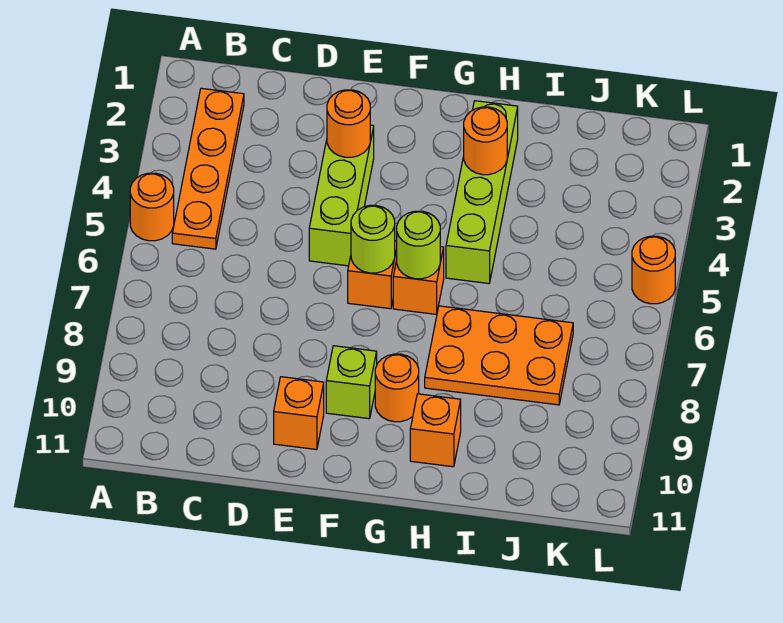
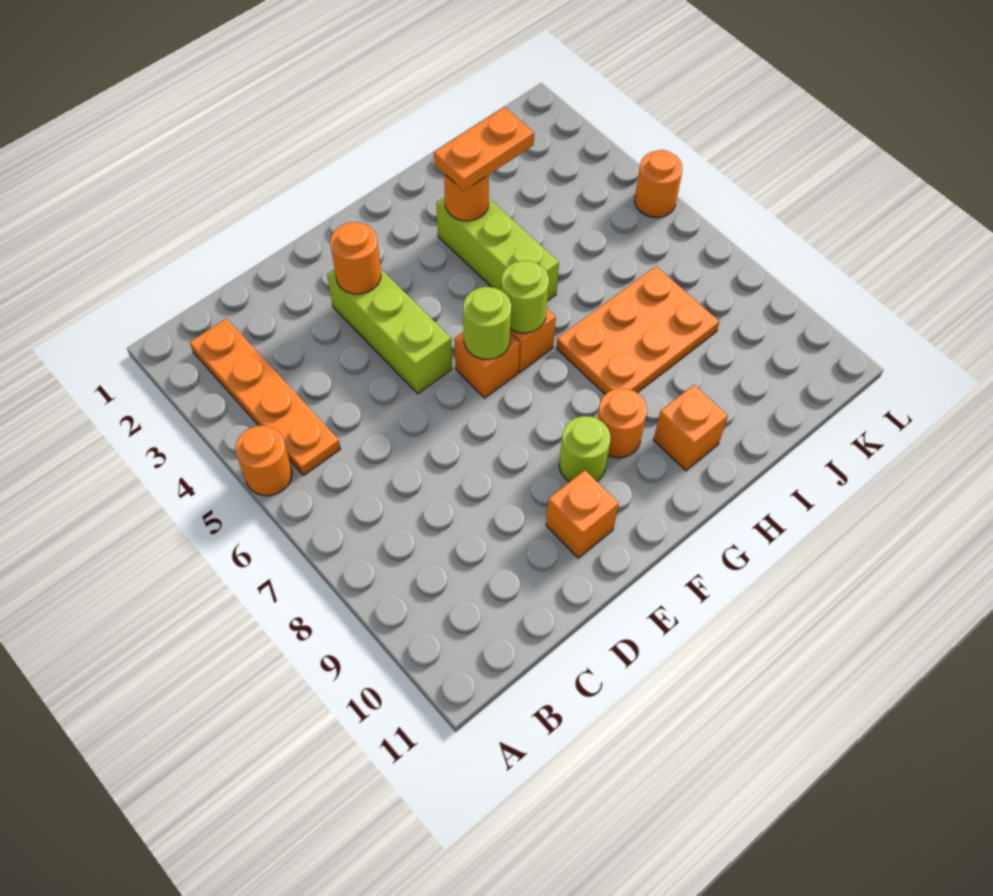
lime brick F9 level 1 -> lime round brick F9 level 1
lime brick H2:H5 level 1 -> lime brick H3:H5 level 1
none -> orange plate H3:I3 level 3

